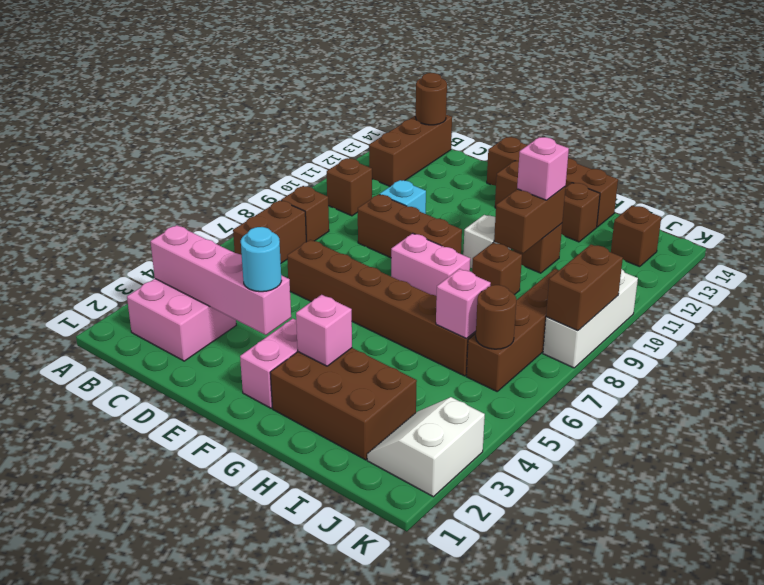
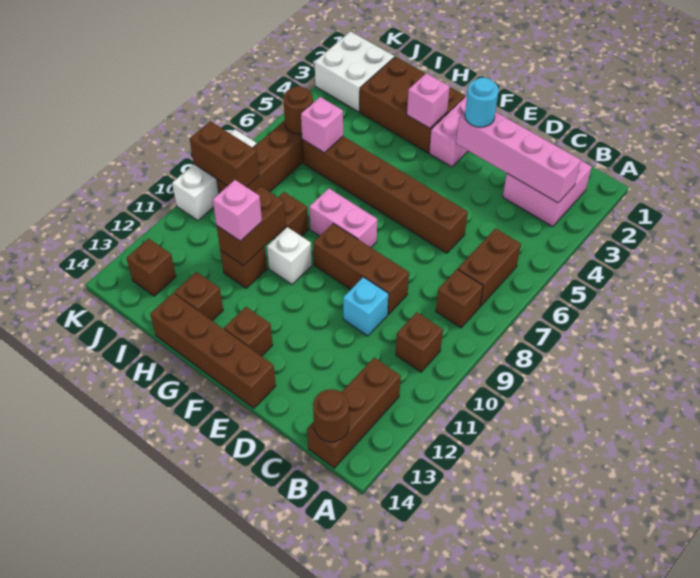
white slope J2:K3 level 1 top K -> white brick J2:K3 level 1
brown brick K8:K9 level 2 -> brown brick J9:K9 level 2

